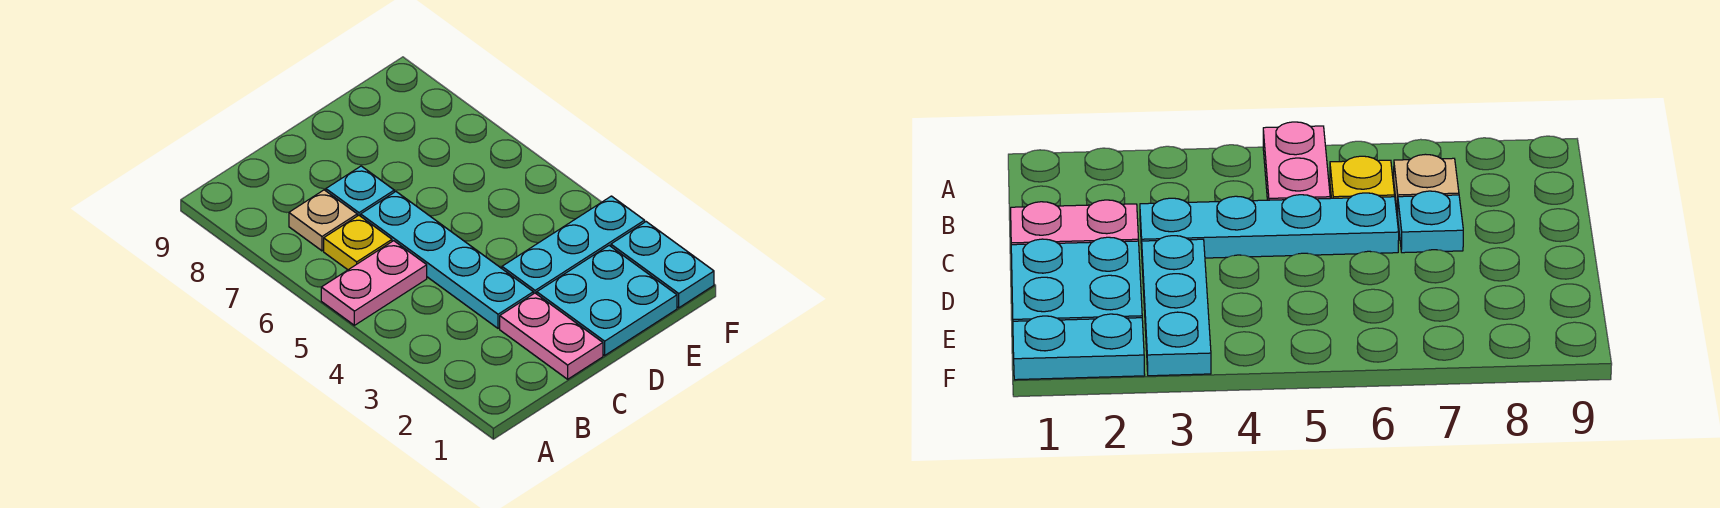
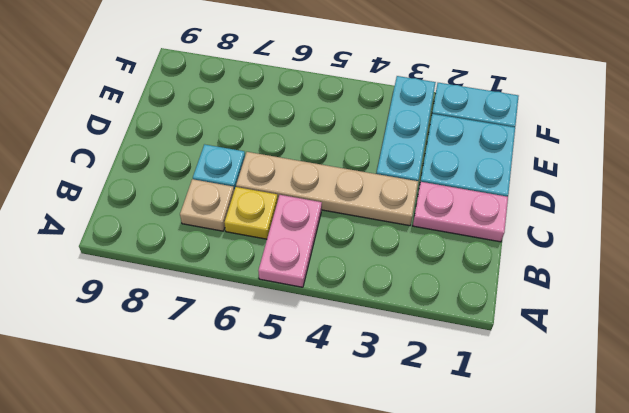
cyan plate C3:C6 level 1 -> tan plate C3:C6 level 1

